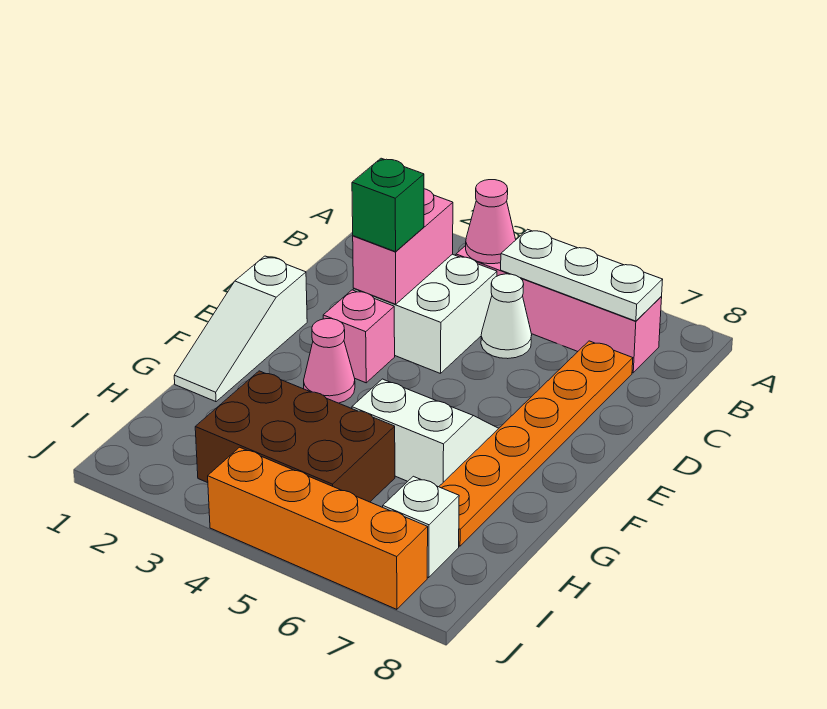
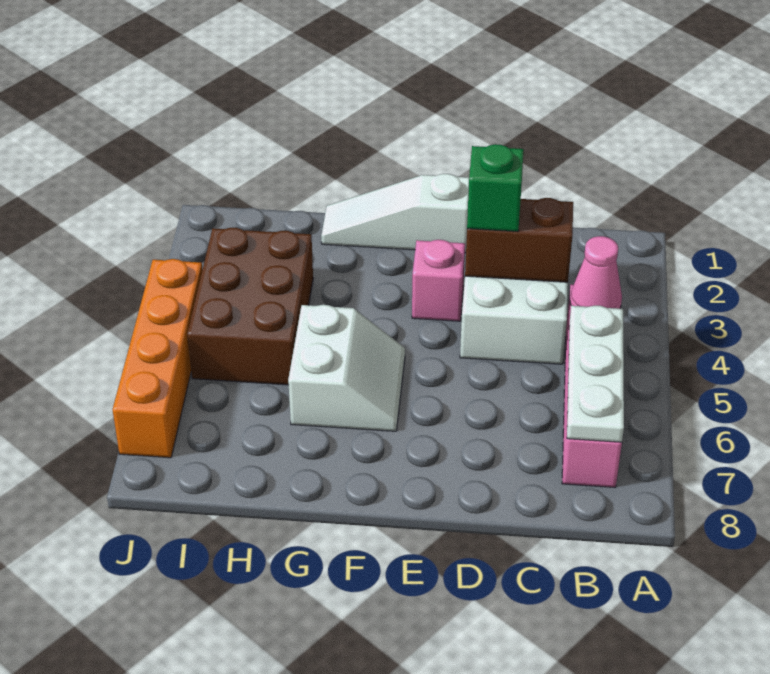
pink brick C3:D3 level 2 -> brown brick C3:D3 level 2
white cone C5 level 1 -> none
orange plate C7:H7 level 1 -> none
pink cone F3 level 1 -> none
white brick I7 level 1 -> none

